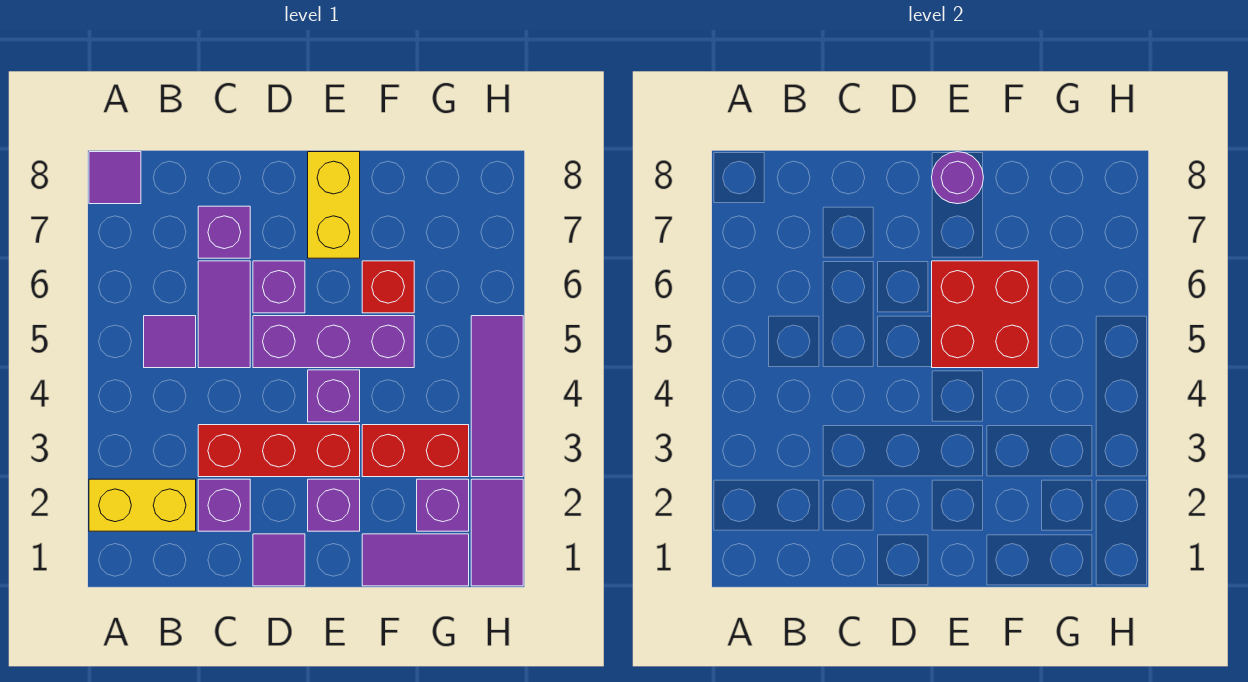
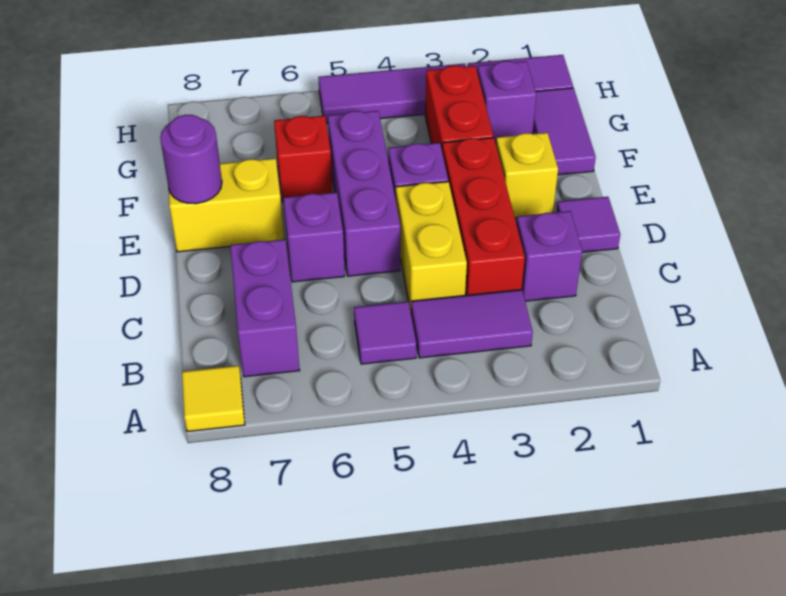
yellow brick A2:B2 level 1 -> yellow brick C4:D4 level 1
purple tile A8 level 1 -> yellow tile A8 level 1
purple tile C5:C6 level 1 -> purple tile B3:B4 level 1
purple brick C7 level 1 -> purple brick B7:C7 level 1
purple brick E2 level 1 -> yellow brick E2 level 1
red brick E5:F6 level 2 -> none

